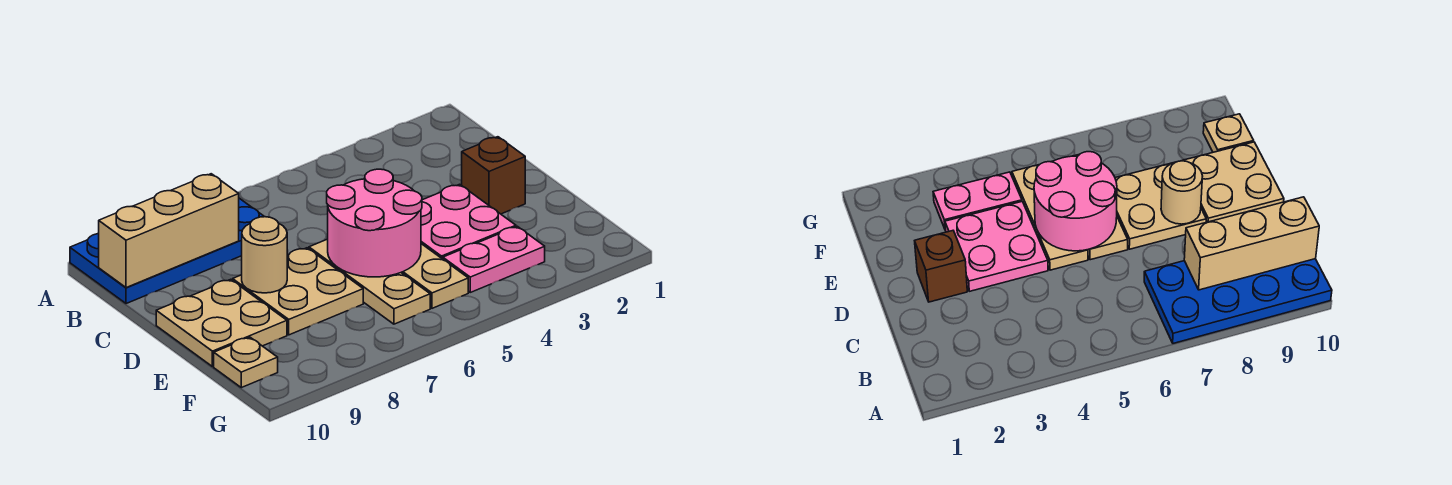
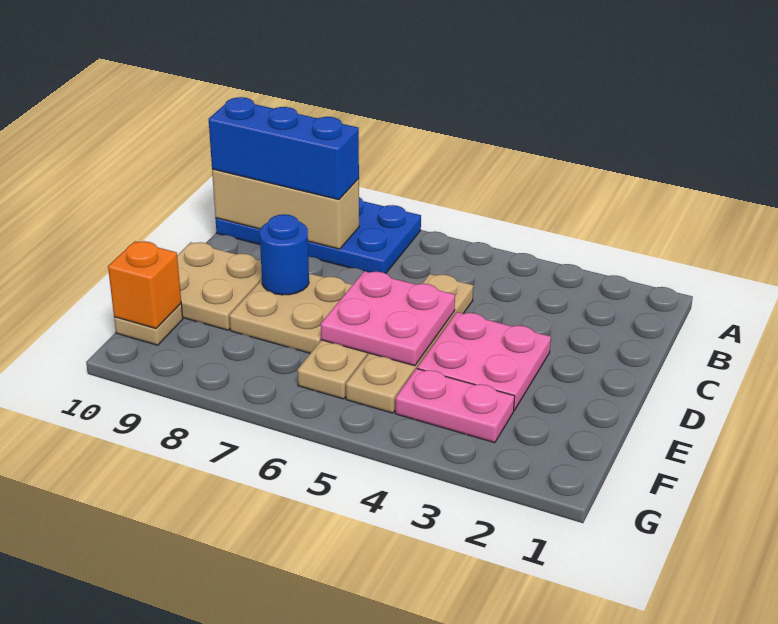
none -> blue brick B8:B10 level 3
brown brick D2 level 1 -> none
tan plate D5:F5 level 1 -> tan plate C5:F5 level 1
pink round brick D5:E6 level 2 -> pink plate D5:E6 level 2
tan round brick D8 level 2 -> blue round brick D8 level 2
none -> orange brick F10 level 2

